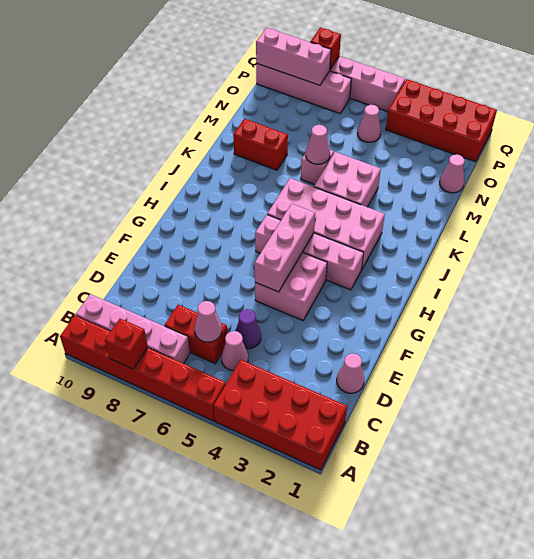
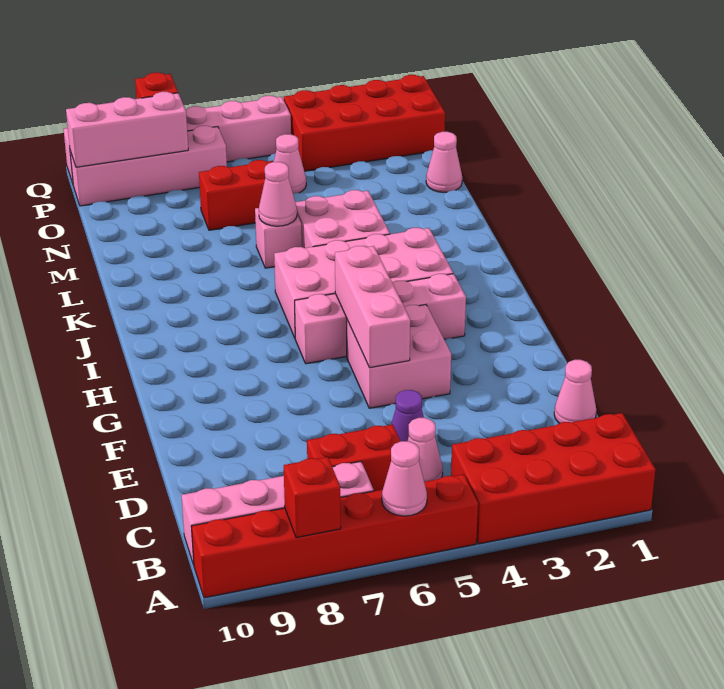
pink cone C6 level 2 -> pink cone A6 level 2
red brick L8:L9 level 1 -> red brick N6:N7 level 1

